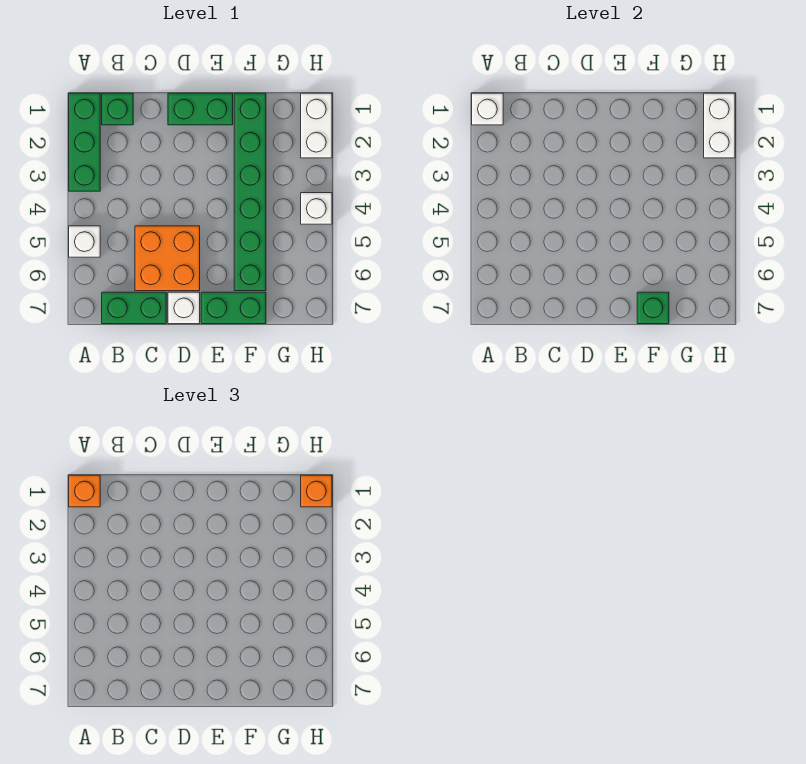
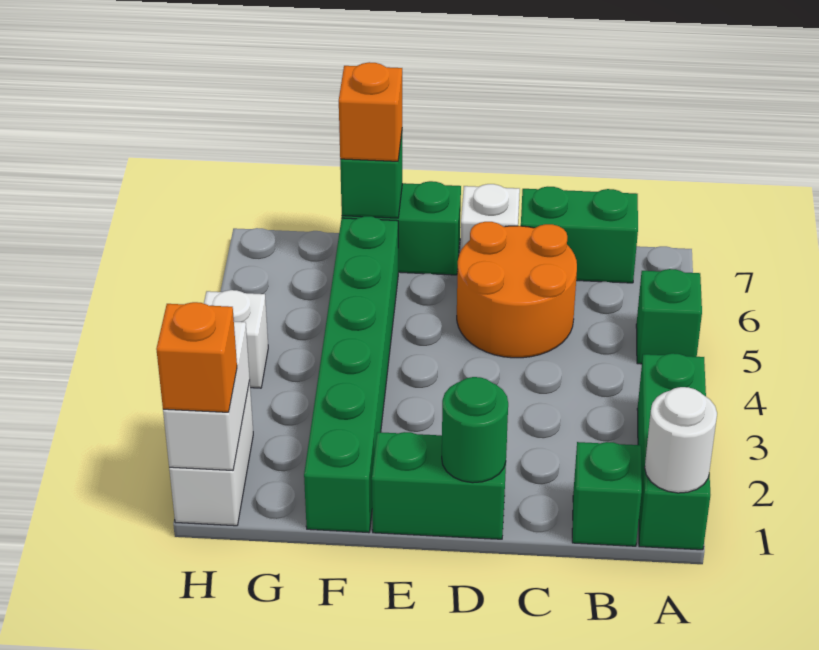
white brick A1 level 2 -> white round brick A1 level 2
orange brick A1 level 3 -> orange brick F7 level 3
white brick A5 level 1 -> green brick A5 level 1
orange brick C5:D6 level 1 -> orange round brick C5:D6 level 1
none -> green round brick D1 level 2

